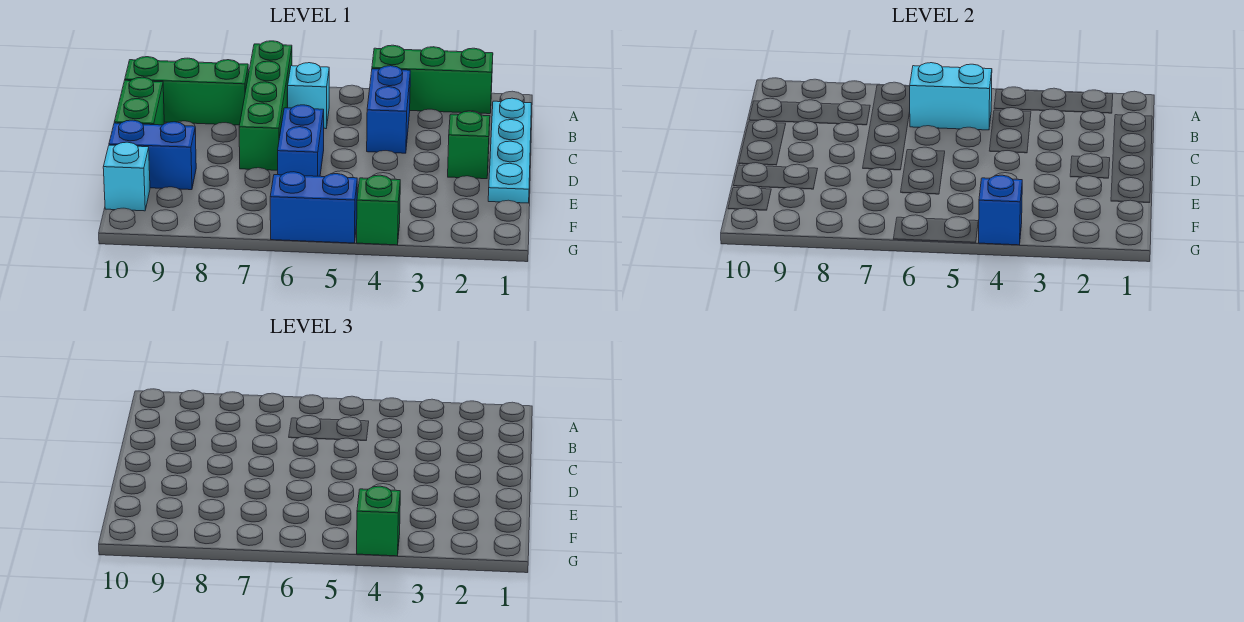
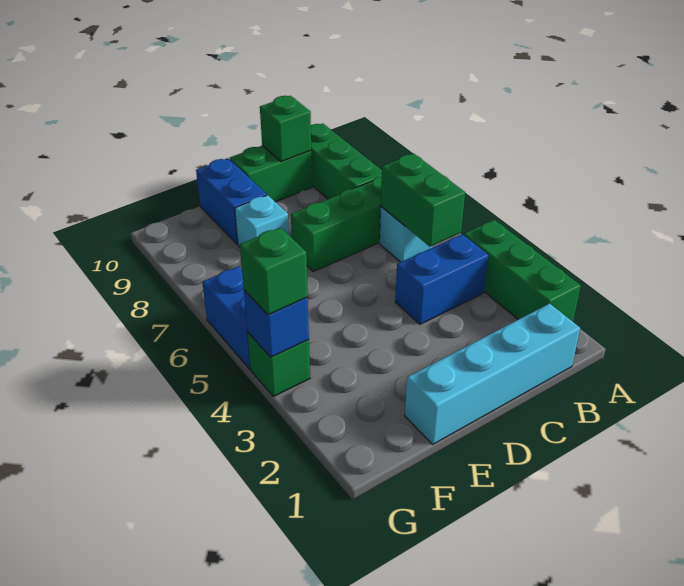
cyan plate B1:E1 level 1 -> cyan brick B1:E1 level 1
cyan brick B5:B6 level 2 -> green brick B5:B6 level 2
green brick D2 level 1 -> green brick C10 level 2
blue brick D6:E6 level 1 -> none
cyan brick F10 level 1 -> cyan brick E8 level 1

